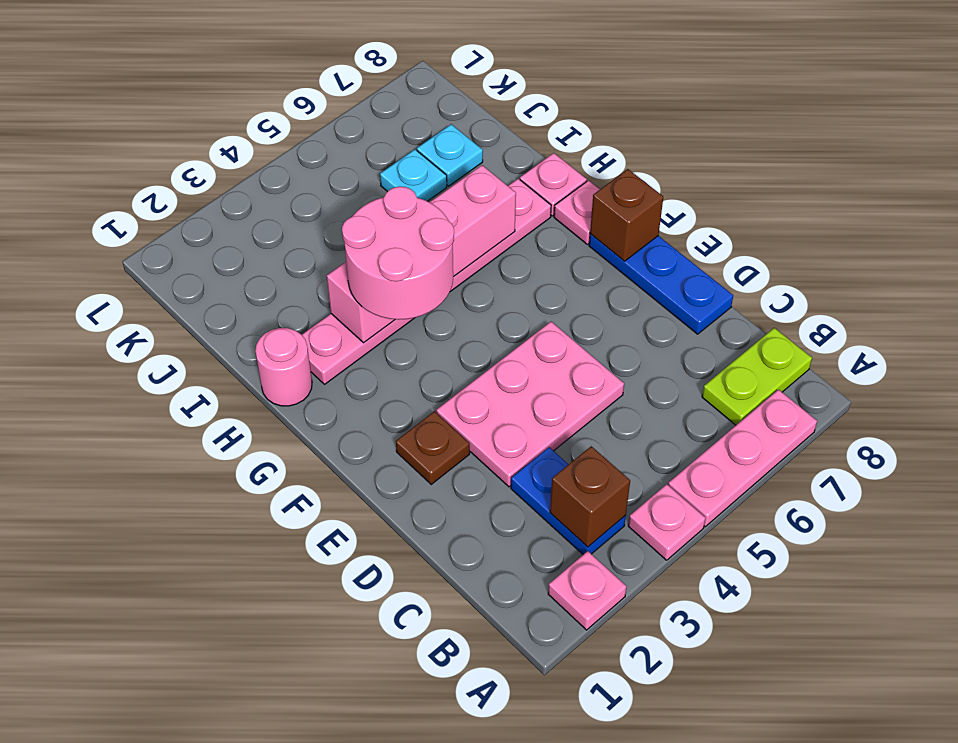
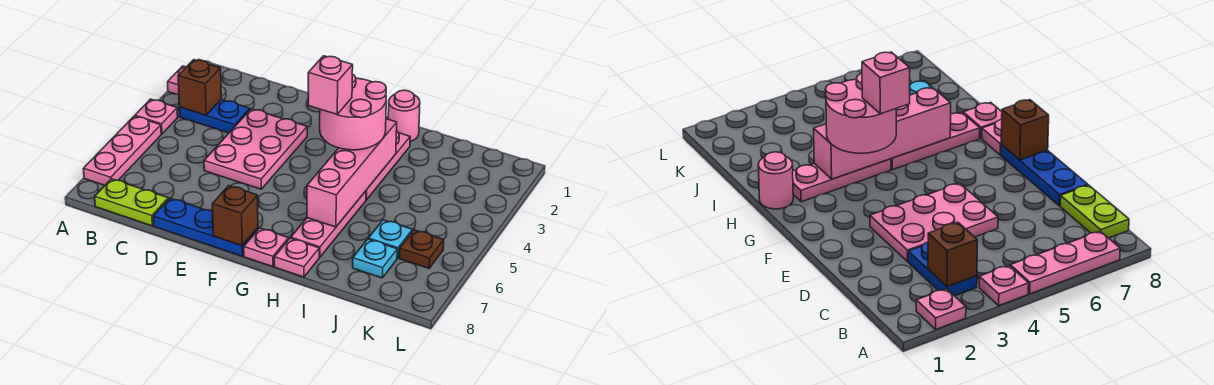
lime plate B7:B8 level 1 -> lime plate B8:C8 level 1
brown plate E2 level 1 -> brown plate K6 level 1
none -> pink brick G4 level 4

